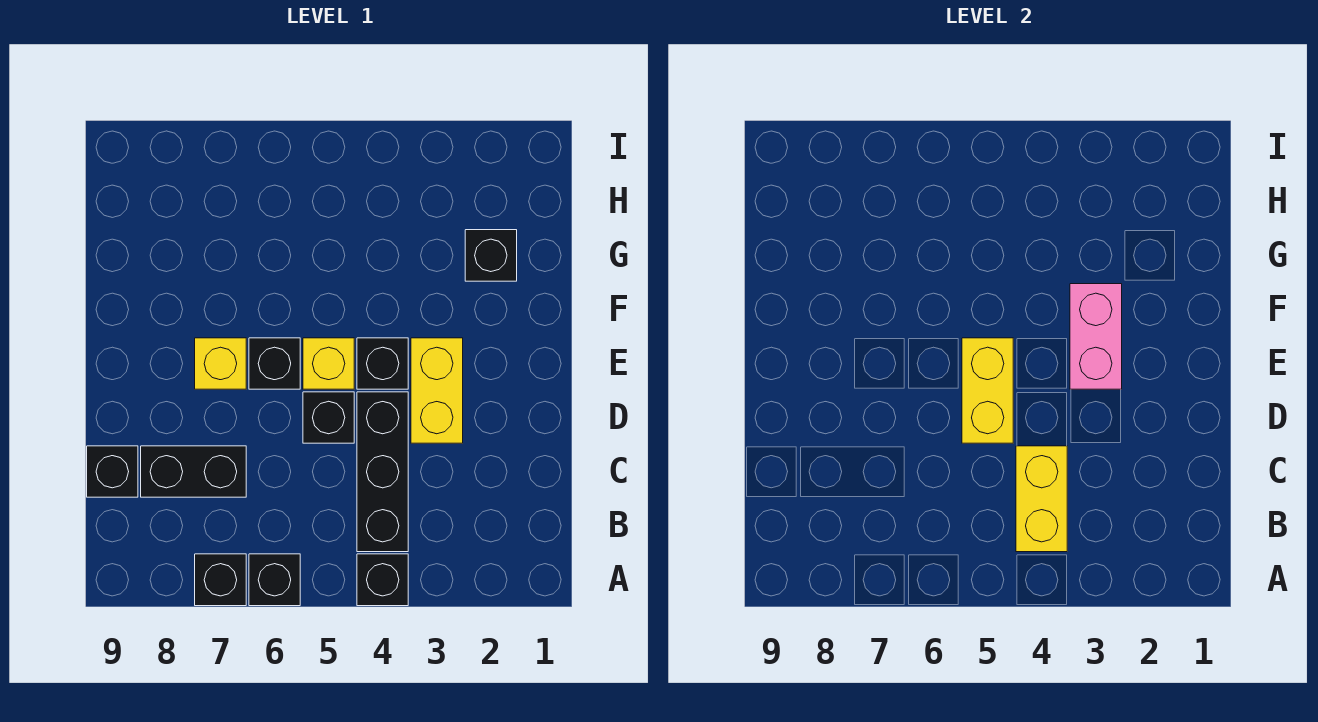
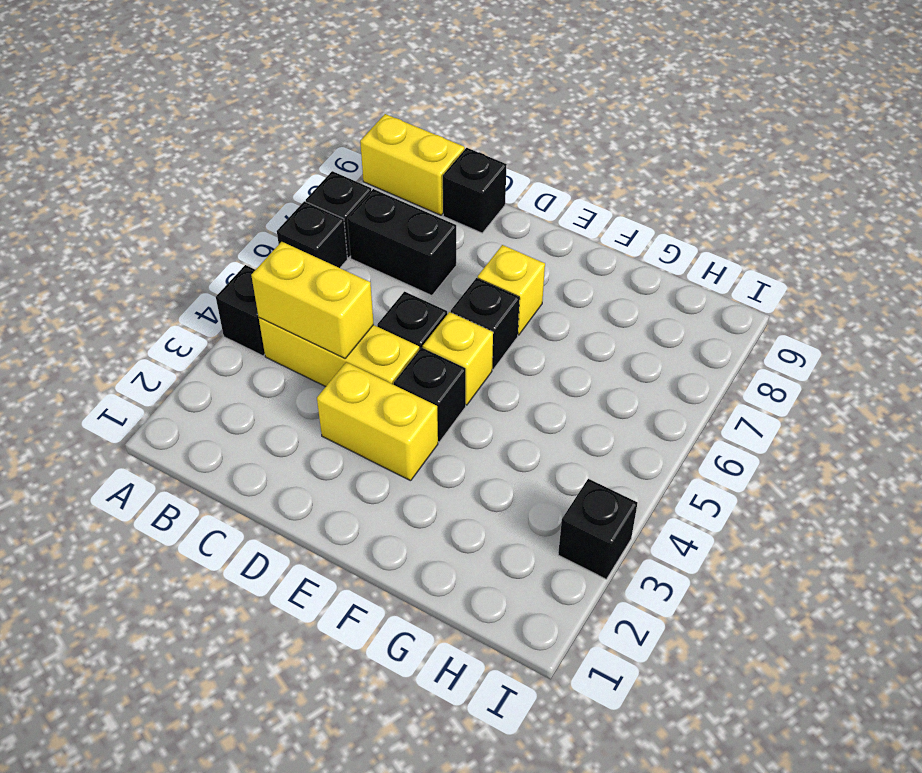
black brick B4:D4 level 1 -> yellow brick B4:D4 level 1
black brick C7:C8 level 1 -> black brick B7:C7 level 1
yellow brick D5:E5 level 2 -> yellow brick A9:B9 level 1
pink brick E3:F3 level 2 -> none
black brick G2 level 1 -> black brick I3 level 1

